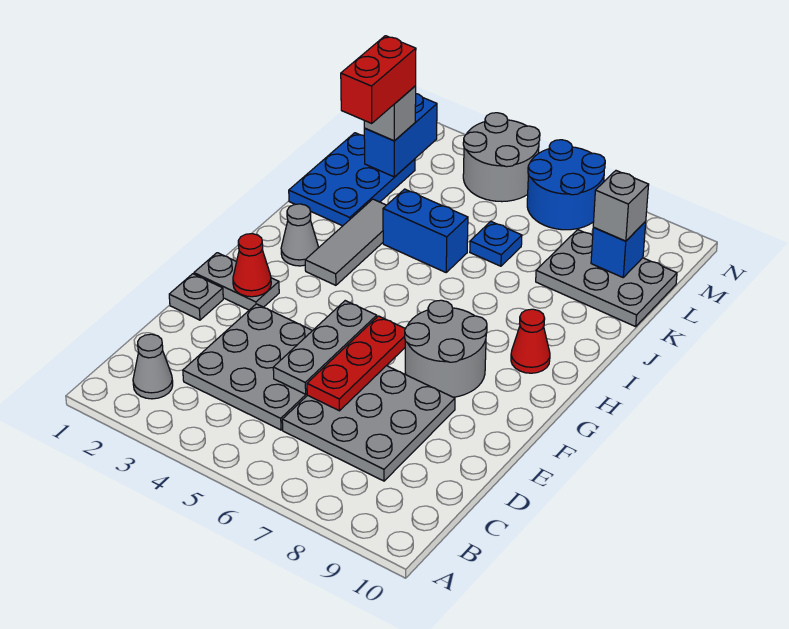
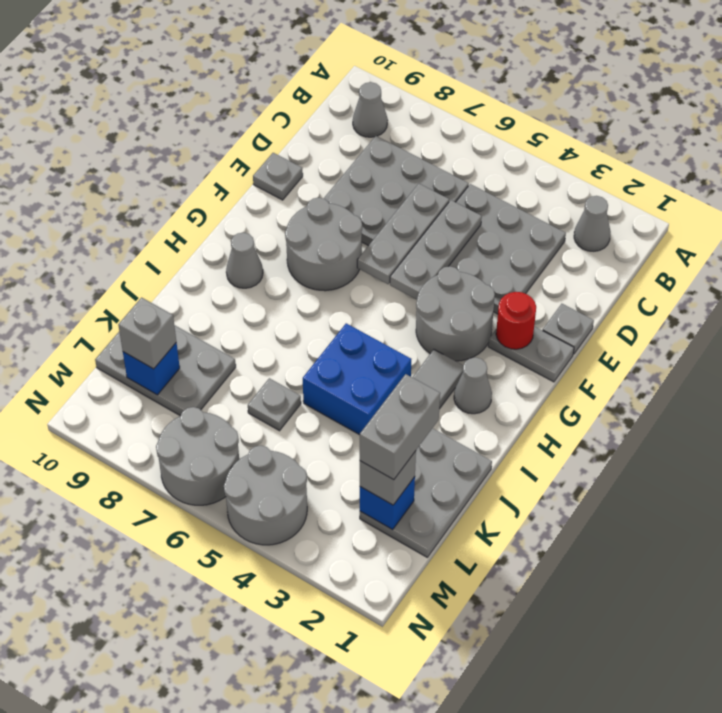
none -> grey cone B9 level 1
red plate D6:F6 level 2 -> grey plate D6:F6 level 2
none -> grey plate E10 level 1
red cone F2 level 2 -> red round brick F2 level 2
none -> grey round brick F3:G4 level 1
red cone H9 level 1 -> grey cone H9 level 1
blue plate J1:L2 level 1 -> grey plate J1:L2 level 1
blue brick J4:J5 level 1 -> blue brick I4:J5 level 1
red brick K2:L2 level 4 -> grey brick K2:L2 level 4
blue plate K6 level 1 -> grey plate K6 level 1
blue brick L2:M2 level 2 -> blue brick L2 level 2
blue round brick M6:N7 level 1 -> grey round brick M6:N7 level 1

